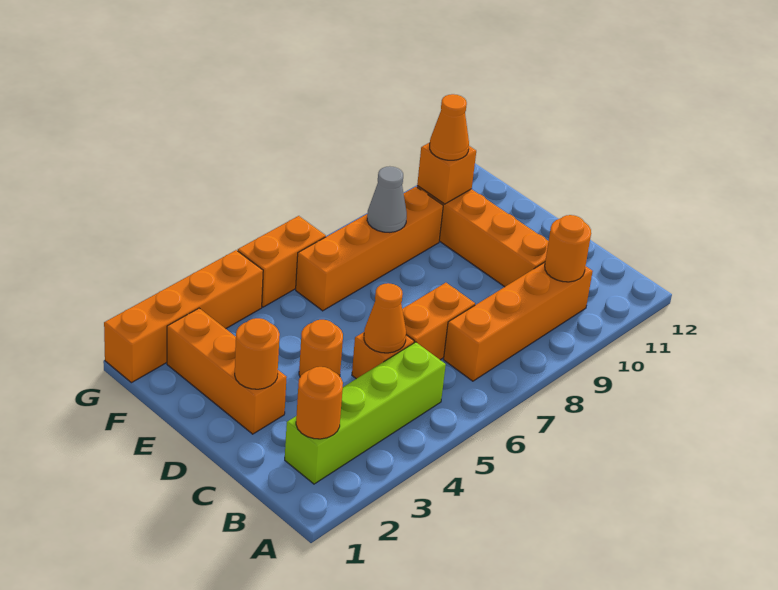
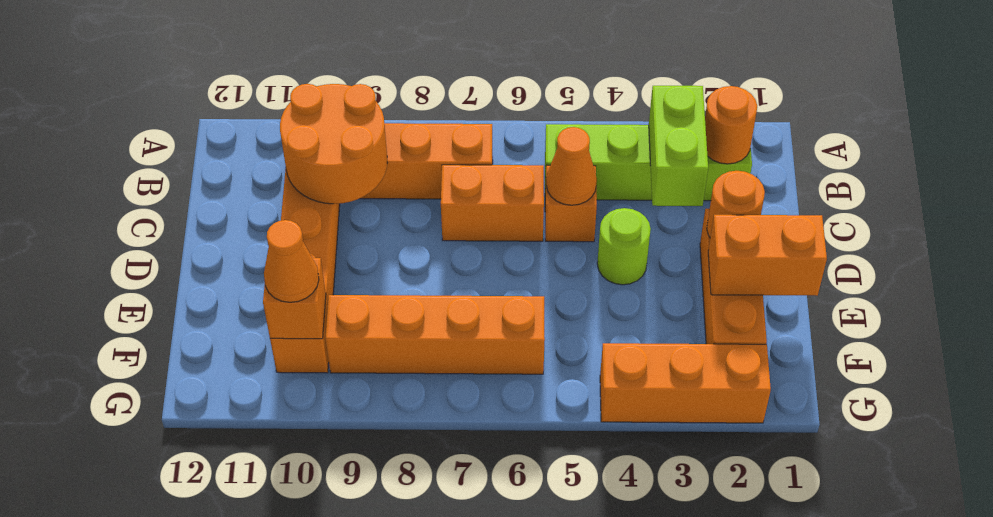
none -> lime brick B3:C3 level 2
orange round brick B10 level 2 -> orange round brick B9:C10 level 2
orange round brick D4 level 1 -> lime round brick D4 level 1
grey cone F8 level 2 -> none
orange brick G1:G4 level 1 -> orange brick G2:G4 level 1
orange brick G5:G6 level 1 -> orange brick E1:E2 level 2

